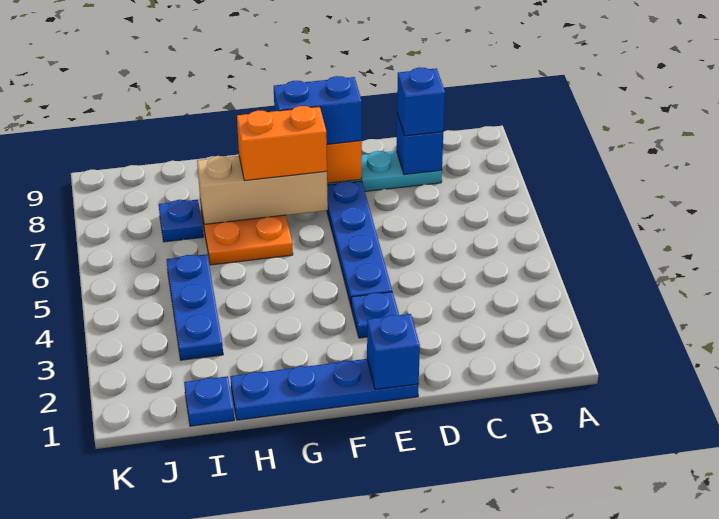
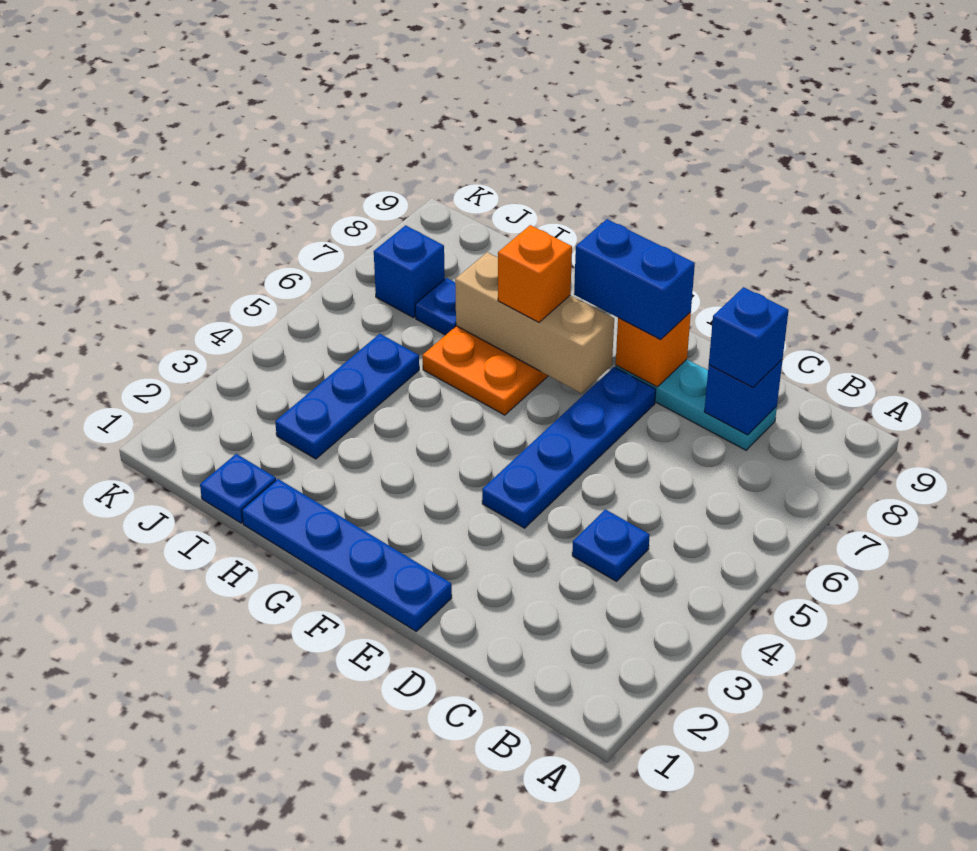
blue brick E1 level 2 -> blue brick J7 level 1
blue plate E3 level 1 -> blue plate C4 level 1
orange brick F7:G7 level 3 -> orange brick G7 level 3

